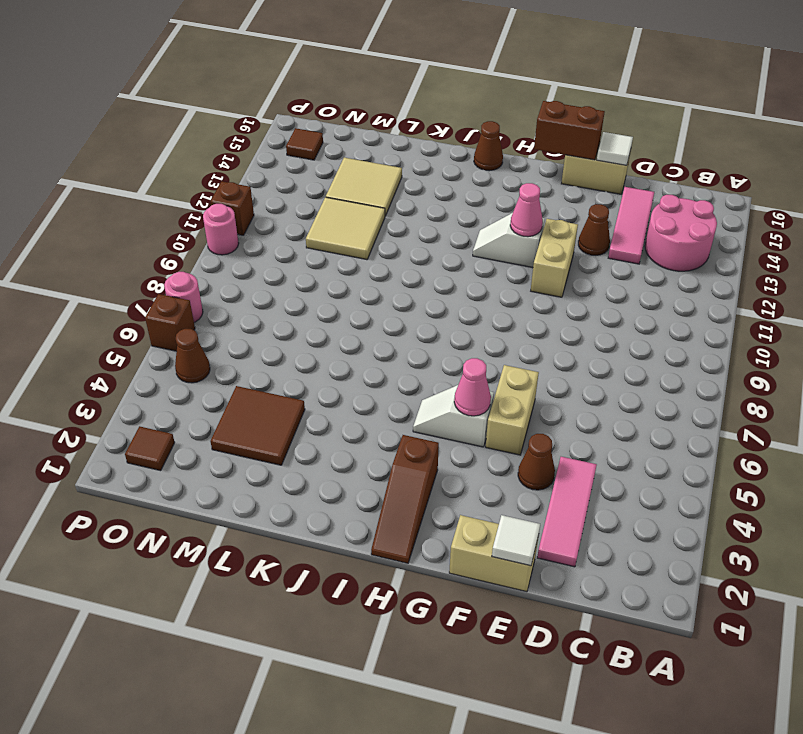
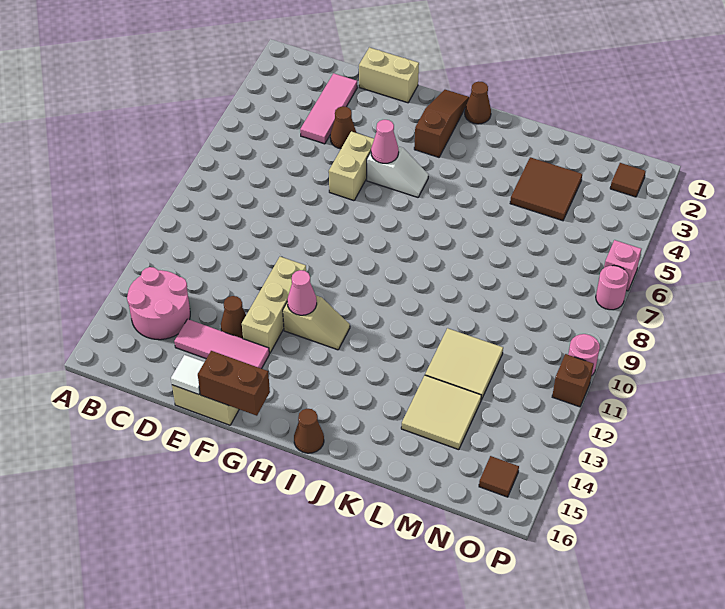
pink tile D13:D15 level 1 -> pink tile D14:F14 level 1
white tile E1 level 2 -> none
tan brick F11:F12 level 1 -> tan brick F11:F13 level 1
white slope G12:H12 level 1 top G -> tan slope G12:H12 level 1 top G
brown cone O5 level 1 -> brown cone I1 level 1
brown brick P6 level 1 -> pink brick P6 level 1

